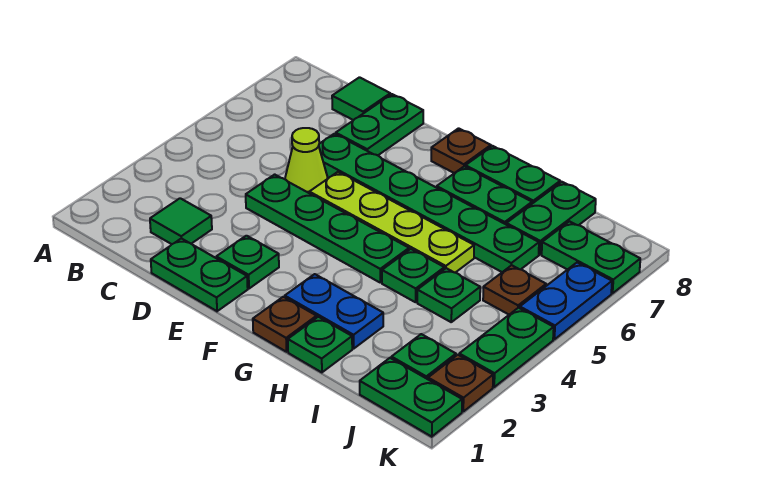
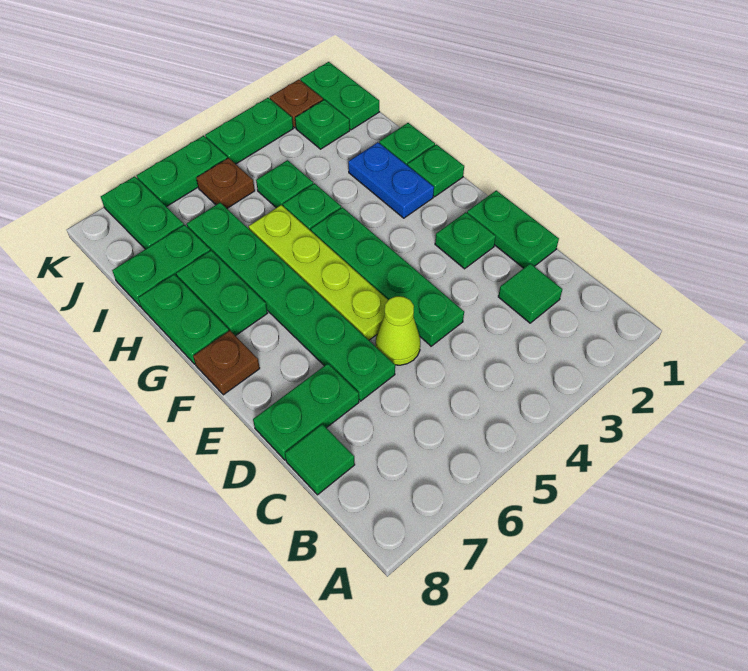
brown plate G1 level 1 -> green plate G1 level 1
blue plate K5:K6 level 1 -> green plate K5:K6 level 1

